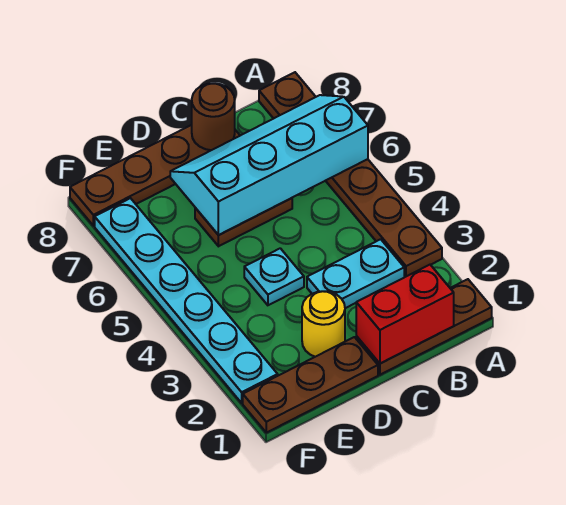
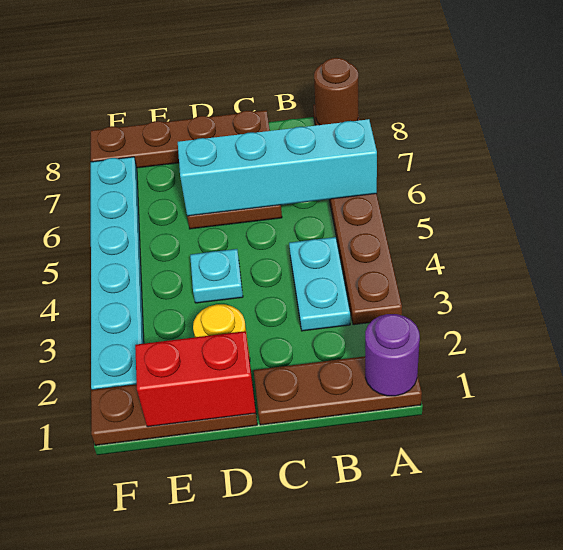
none -> purple round brick A1 level 2
red brick B1:C1 level 2 -> red brick D1:E1 level 2
cyan plate B3:C3 level 1 -> cyan plate B3:B4 level 1
brown round brick C8 level 2 -> brown round brick A8 level 2

